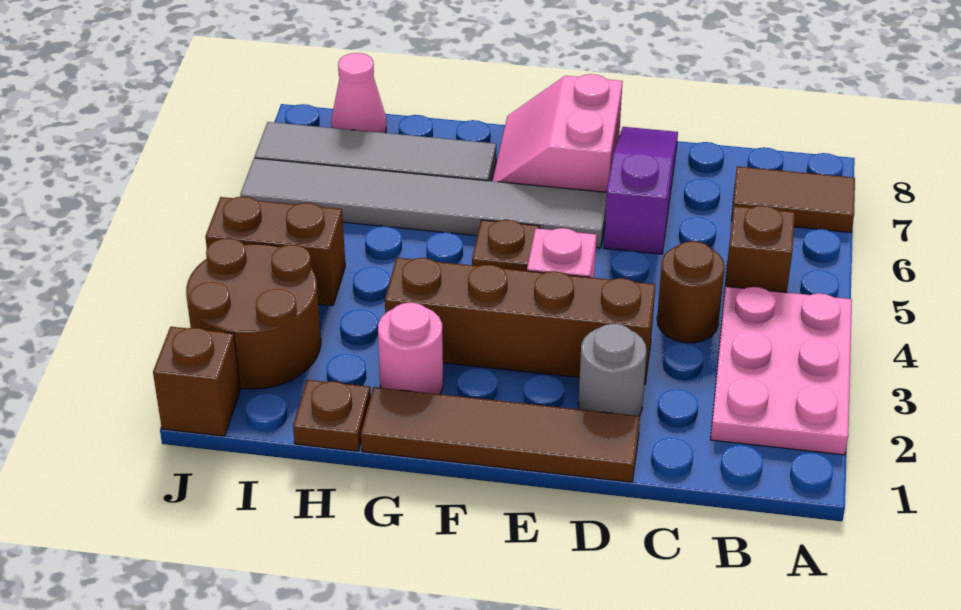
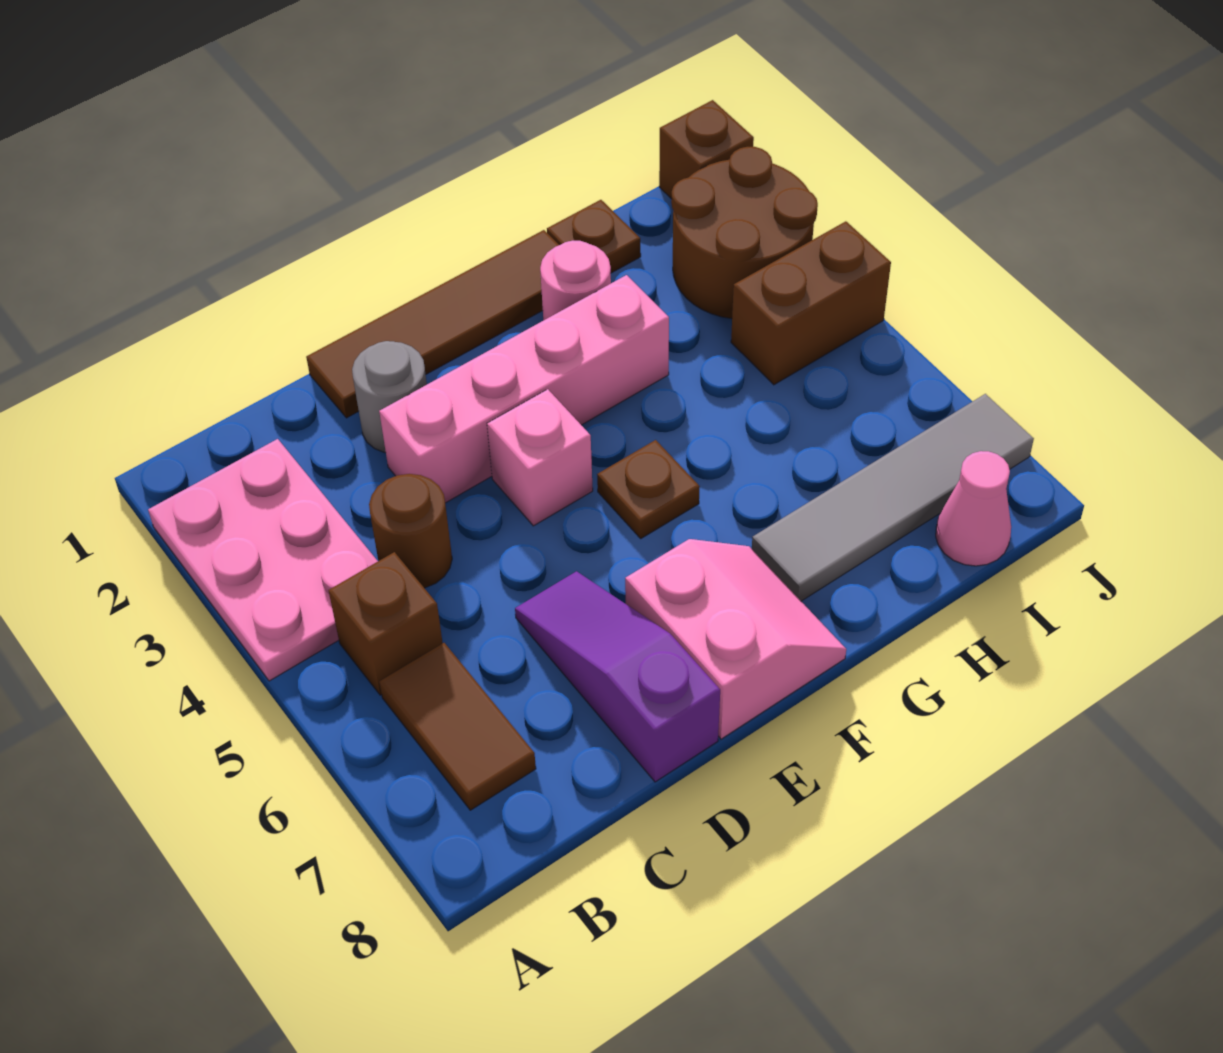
brown tile A7:B7 level 1 -> brown tile B6:B7 level 1
brown brick D3:G3 level 1 -> pink brick D3:G3 level 1
purple slope D6:D8 level 1 top 6 -> purple slope D6:D8 level 1 top 8
grey tile E6:J6 level 1 -> none

